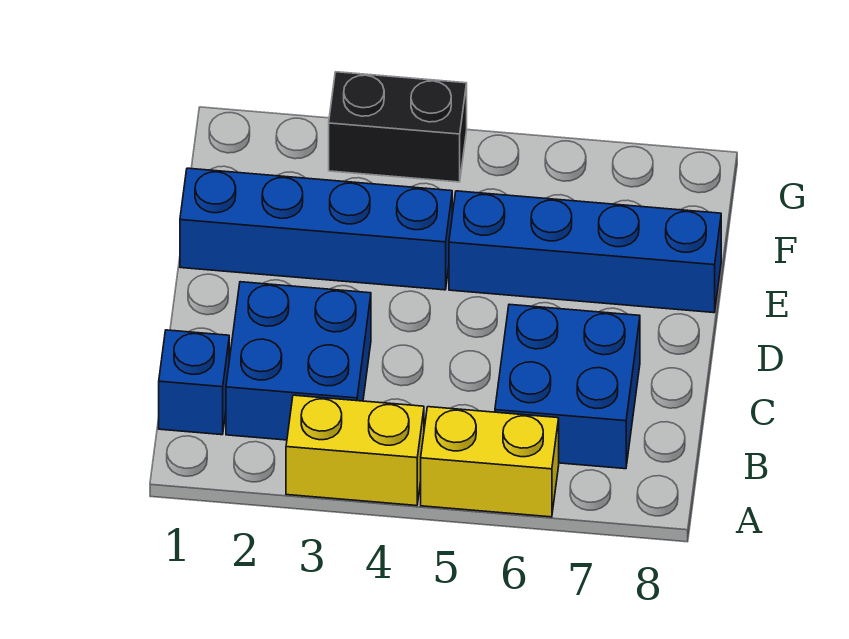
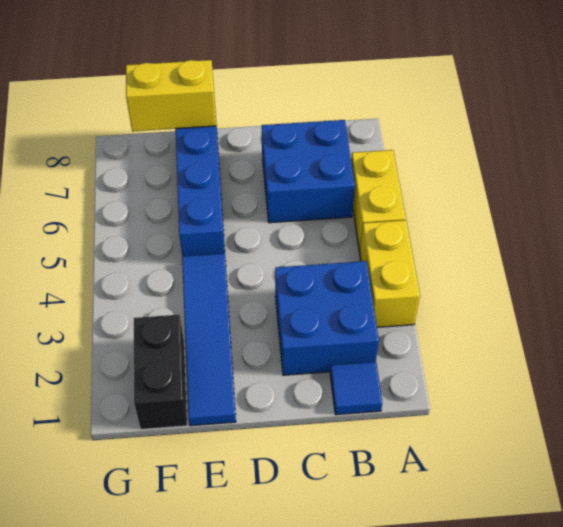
blue brick B1 level 1 -> blue tile B1 level 1
blue brick E1:E4 level 1 -> blue tile E1:E4 level 1
none -> yellow brick E8:F8 level 2
black brick G3:G4 level 1 -> black brick F1:F2 level 1

